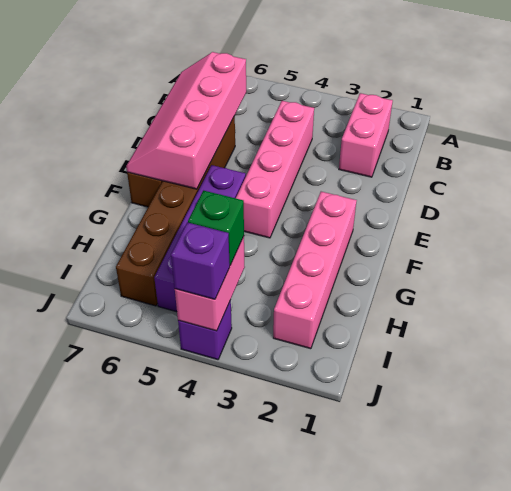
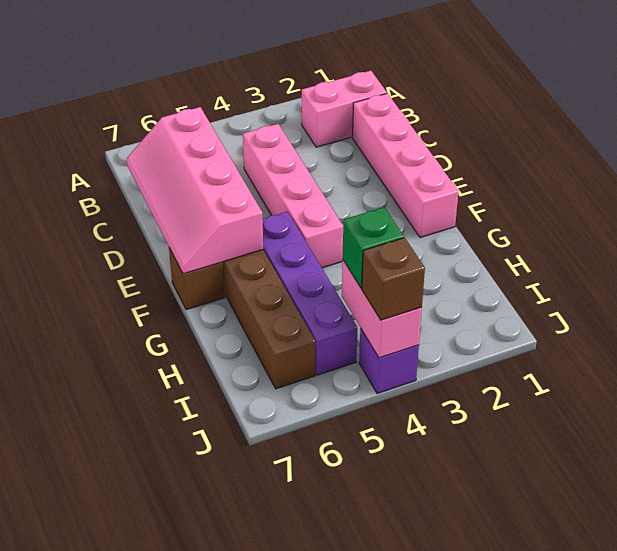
pink brick B2:C2 level 1 -> pink brick B1:B2 level 1
pink brick F2:I2 level 1 -> pink brick C1:F1 level 1
purple brick J4 level 3 -> brown brick J4 level 3

